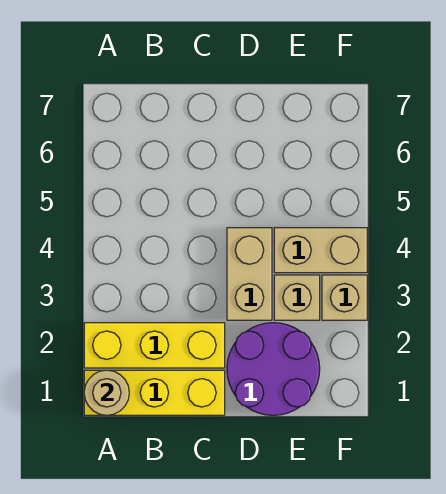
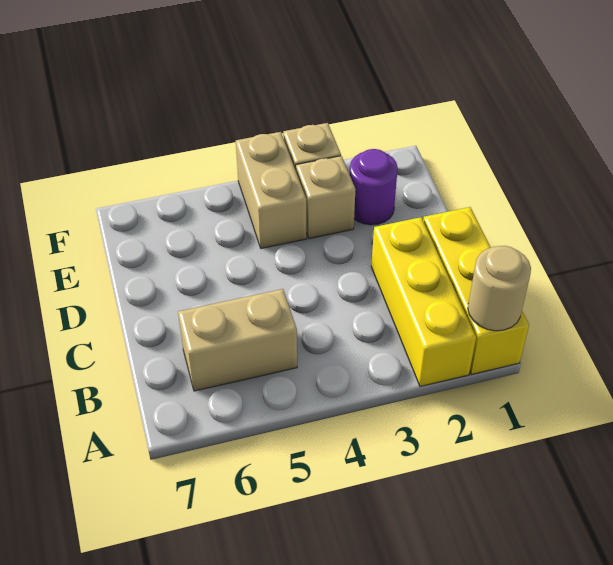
purple round brick D1:E2 level 1 -> purple round brick E2 level 1
tan brick D3:D4 level 1 -> tan brick B5:B6 level 1

